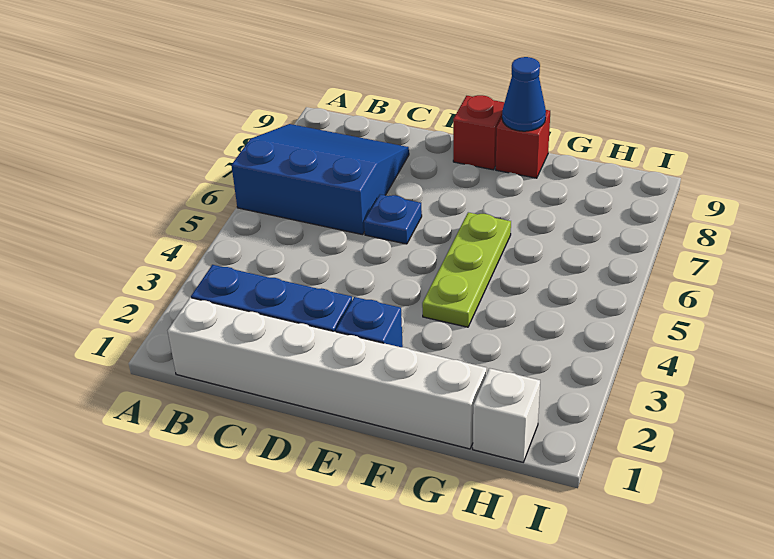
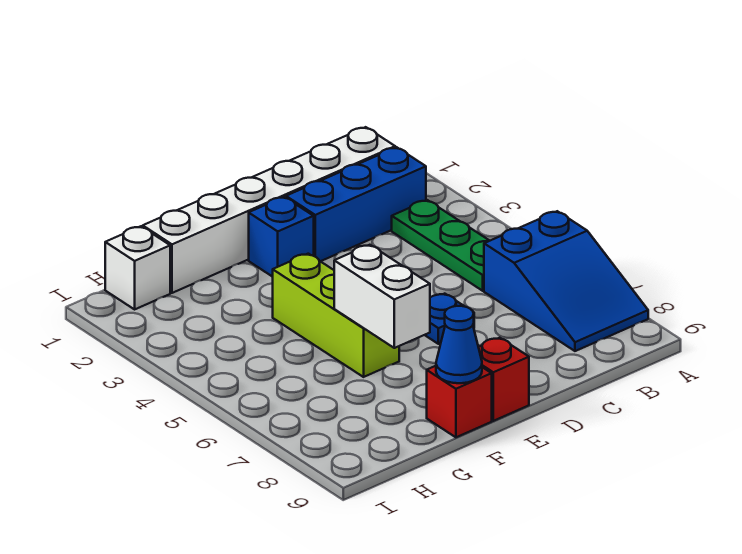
blue slope A6:C8 level 1 top 6 -> blue slope A6:B8 level 1 top 6
none -> green plate B3:B5 level 1
lime plate F4:F6 level 1 -> lime brick F4:F6 level 1
none -> white brick F6:F7 level 2

